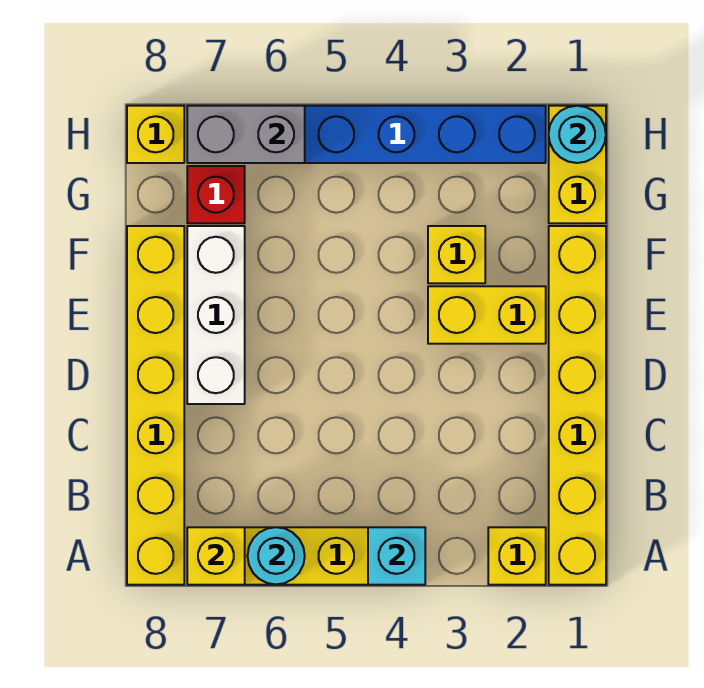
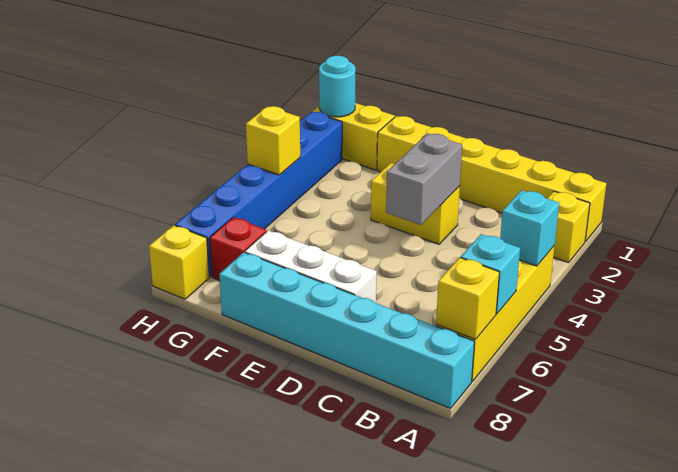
cyan round brick A6 level 2 -> cyan brick A6 level 2
yellow brick A8:F8 level 1 -> cyan brick A8:F8 level 1
yellow brick E2:E3 level 1 -> yellow brick D3:E3 level 1
yellow brick F3 level 1 -> yellow brick H4 level 2
grey brick H6:H7 level 2 -> grey brick D3:D4 level 2

